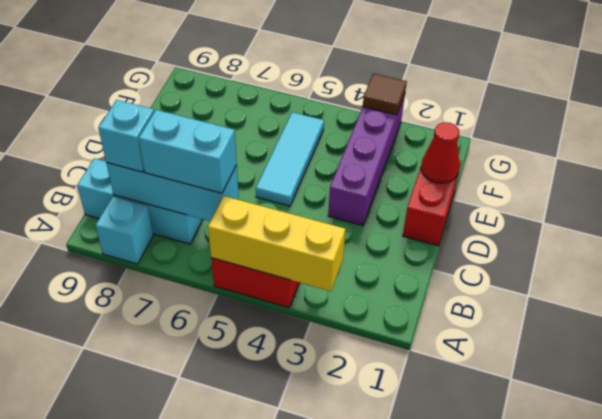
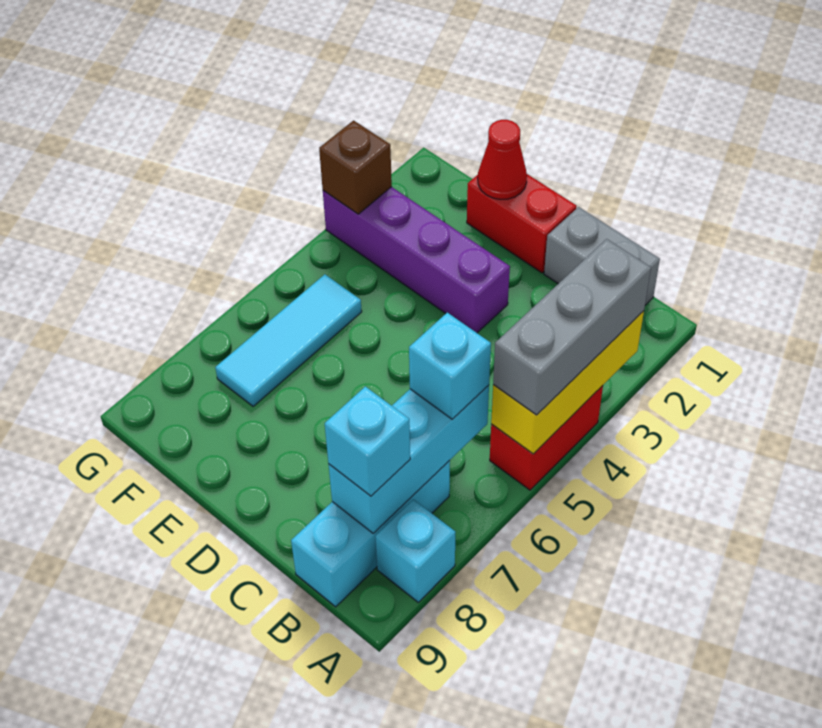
none -> grey brick A3:A5 level 3
none -> grey brick B1:C1 level 1
cyan brick B6:B7 level 3 -> cyan brick B6 level 3
cyan tile D5:F5 level 1 -> cyan tile F5:F7 level 1
brown tile G3 level 2 -> brown brick G3 level 2

